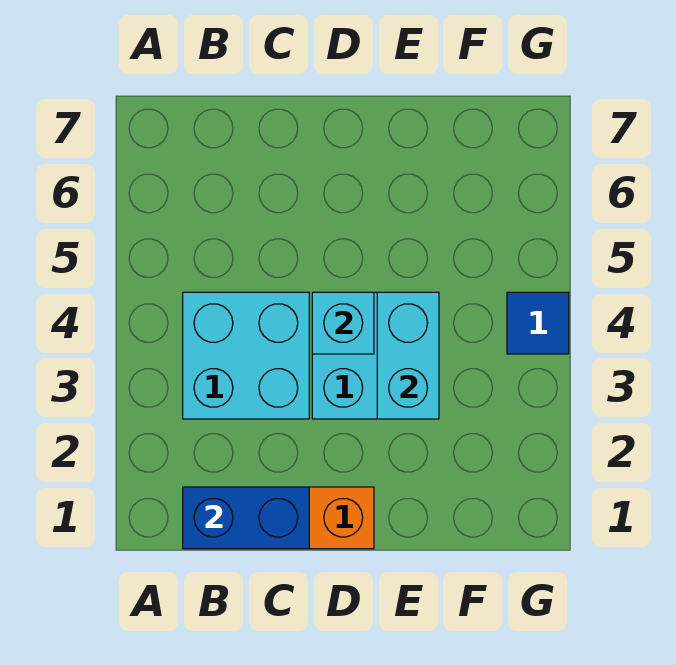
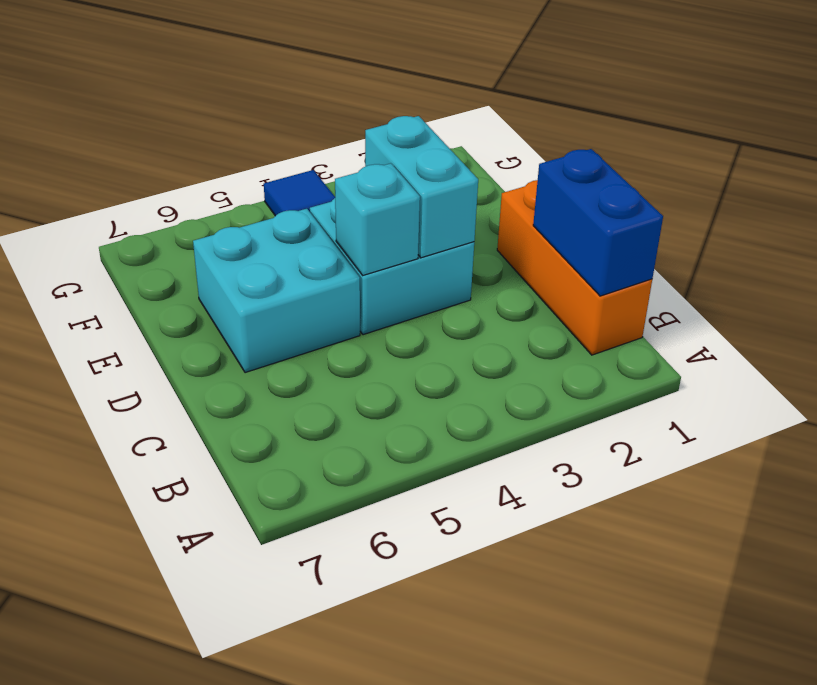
cyan brick B3:C4 level 1 -> cyan brick D5:E6 level 1
cyan brick E3:E4 level 2 -> cyan brick D3:E3 level 2

